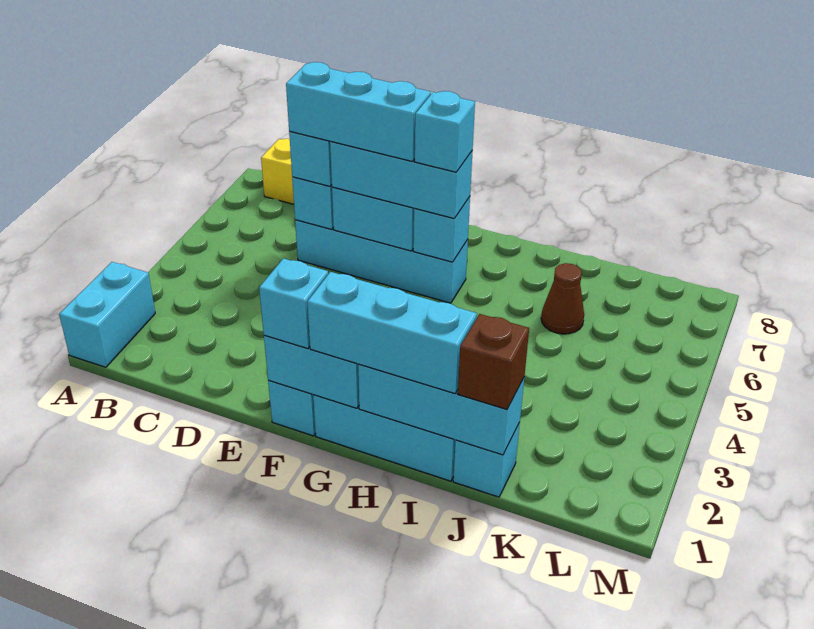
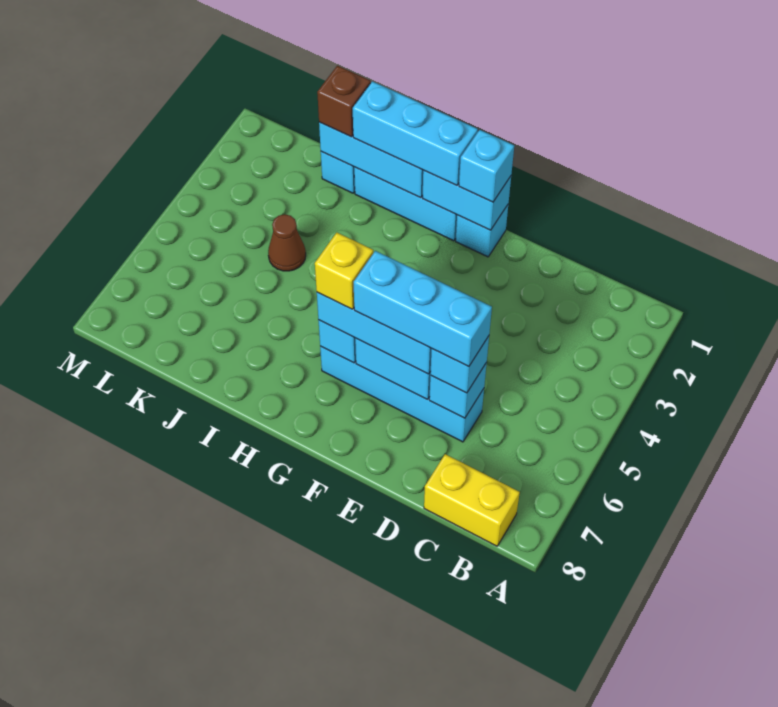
cyan brick A1:A2 level 1 -> none
cyan brick G6 level 4 -> yellow brick G6 level 4
brown cone J6 level 1 -> brown cone J4 level 1

